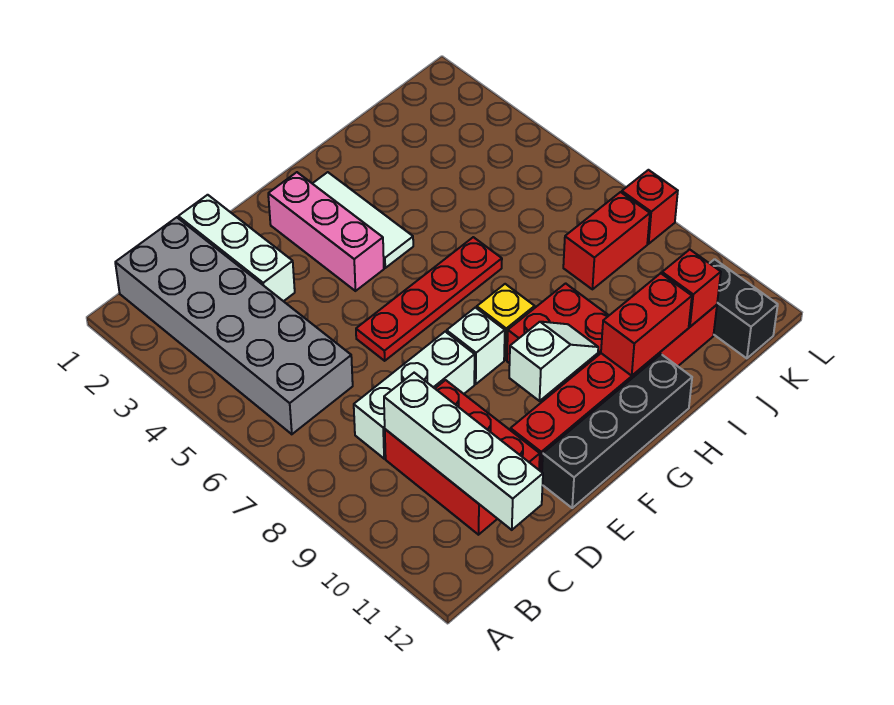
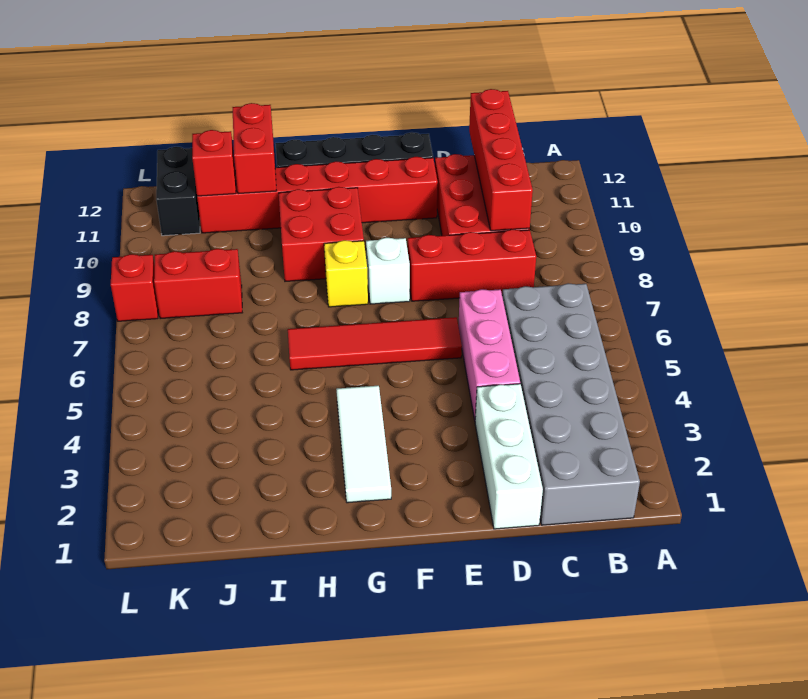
white brick C8:E8 level 1 -> red brick C8:E8 level 1
white brick C9:C12 level 2 -> red brick C9:C12 level 2
red plate E6:H6 level 1 -> red tile E6:H6 level 1
pink brick F2:F4 level 1 -> pink brick D4:D6 level 1
white slope F10:G10 level 2 top F -> none
red brick H11:I11 level 2 -> red brick I11:I12 level 2

